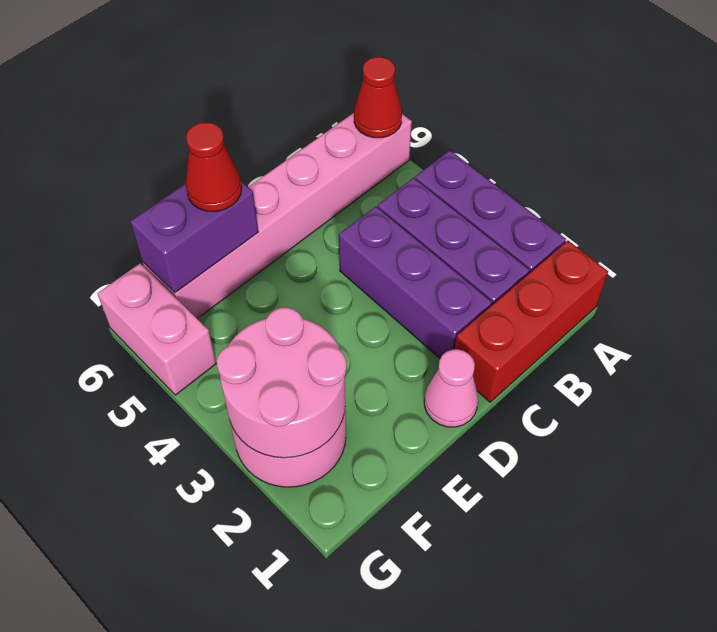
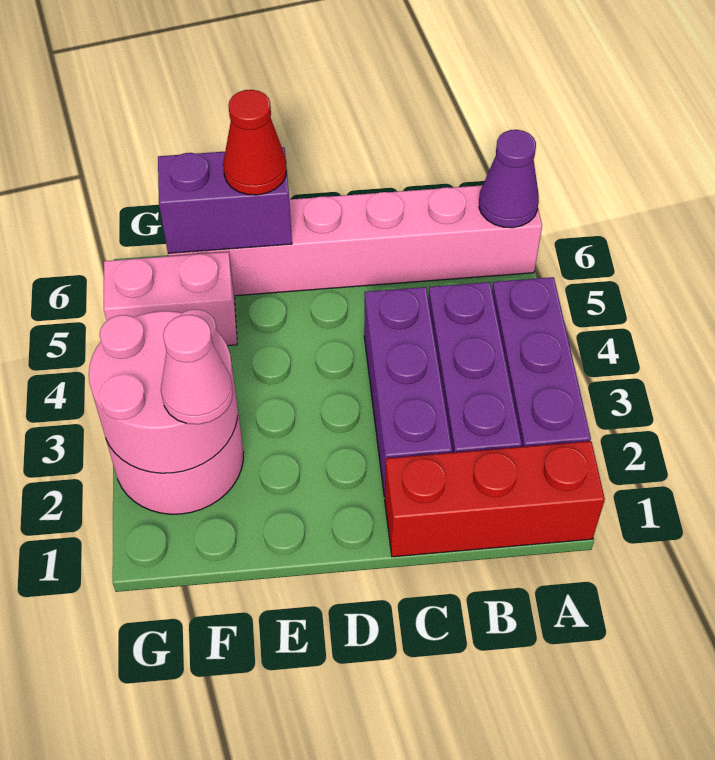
red cone A6 level 2 -> purple cone A6 level 2
pink cone D1 level 1 -> pink cone F2 level 3
pink brick G5:G6 level 1 -> pink brick F5:G5 level 1

